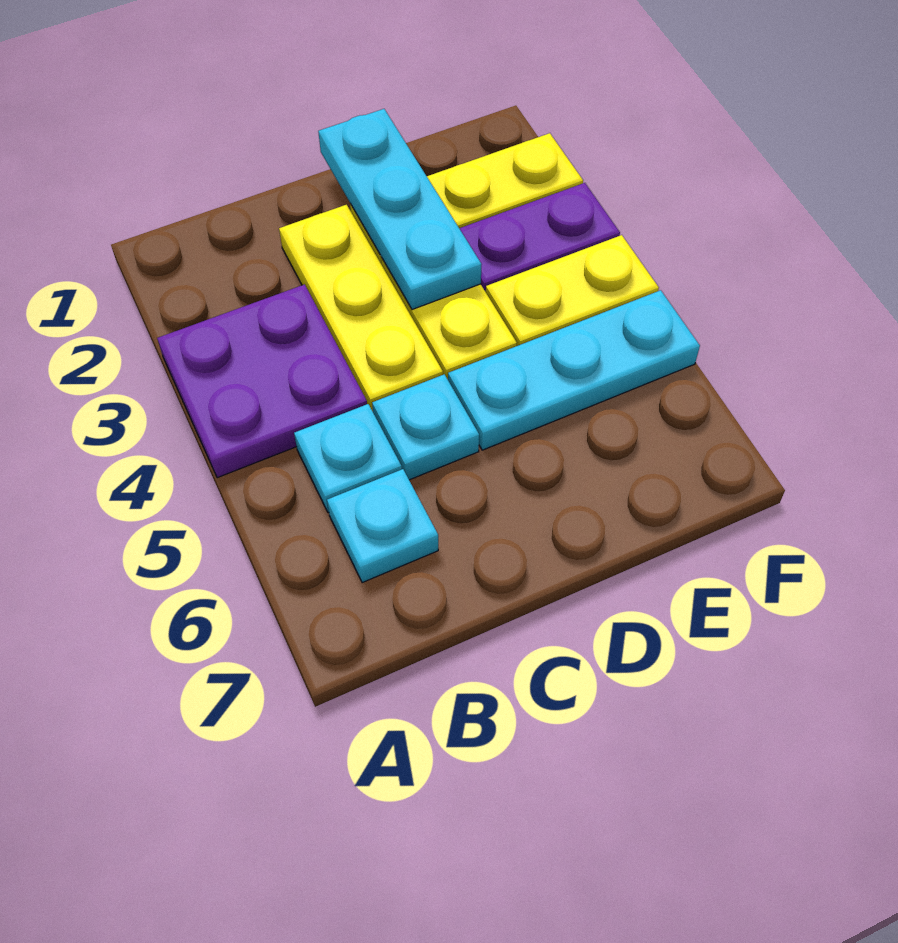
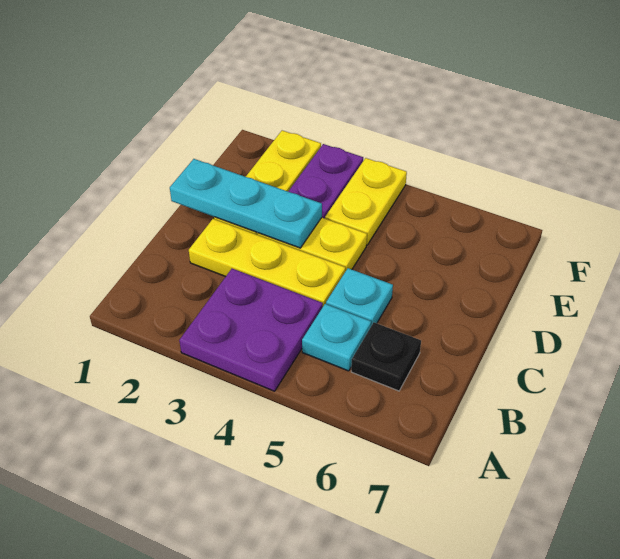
cyan plate B6 level 1 -> black plate B6 level 1
cyan plate D5:F5 level 1 -> none

